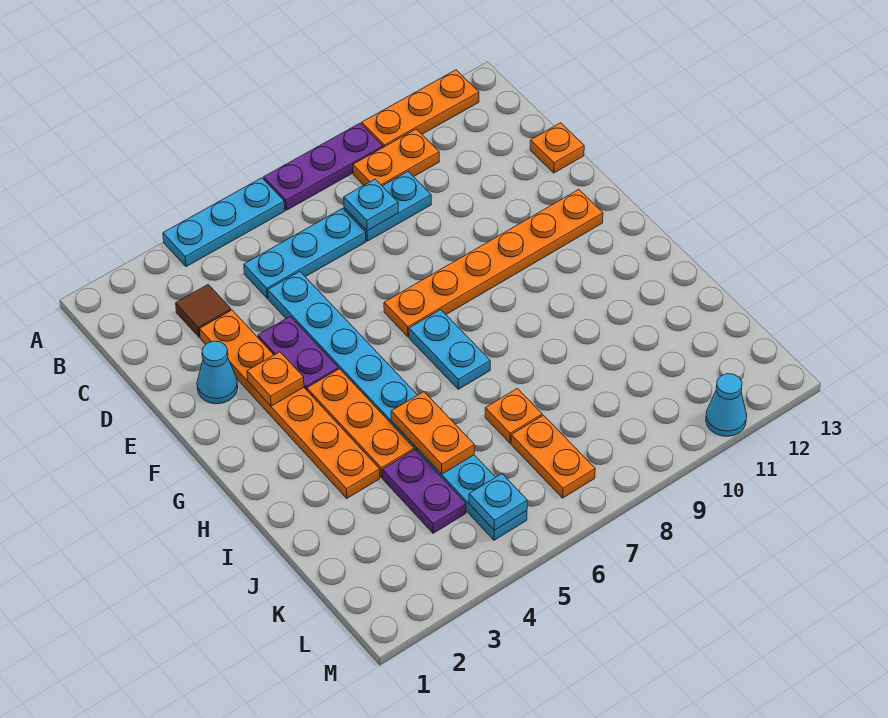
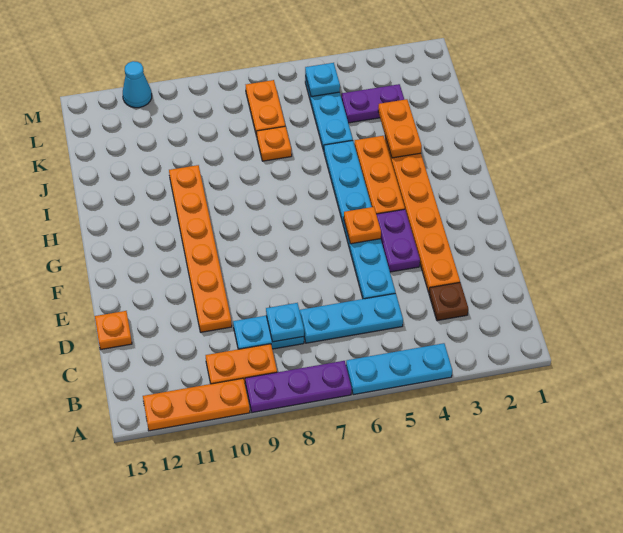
brown tile C3 level 1 -> brown plate C3 level 1
cyan cone E2 level 1 -> none
orange plate F3 level 2 -> orange plate F5 level 2
orange plate F7:F12 level 1 -> orange plate D10:I10 level 1
cyan plate G7:H7 level 1 -> none
orange plate I5:J5 level 2 -> orange plate I3:J3 level 2
purple plate J4:K4 level 1 -> purple plate K3:K4 level 1

